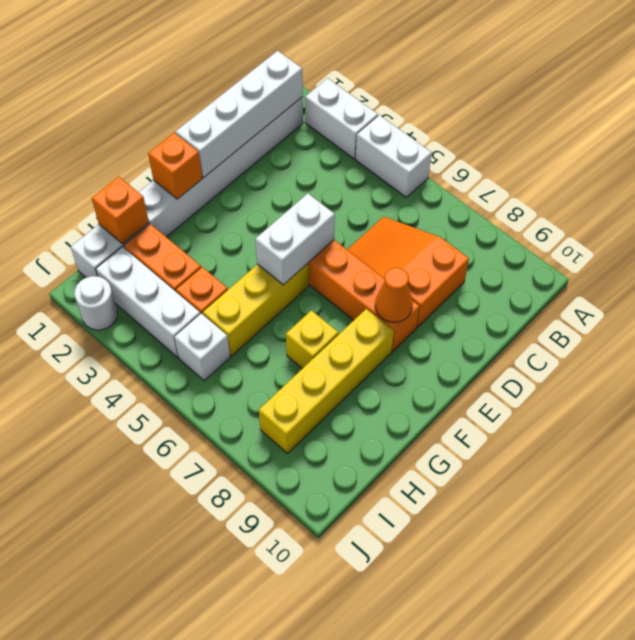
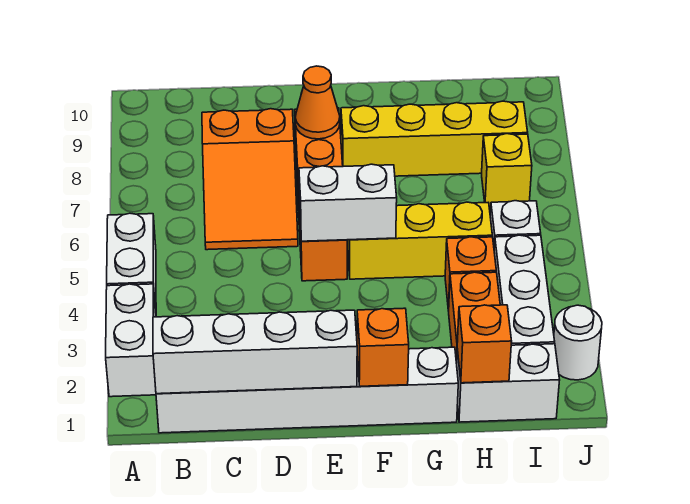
yellow brick G7 level 1 -> yellow brick I7 level 1

